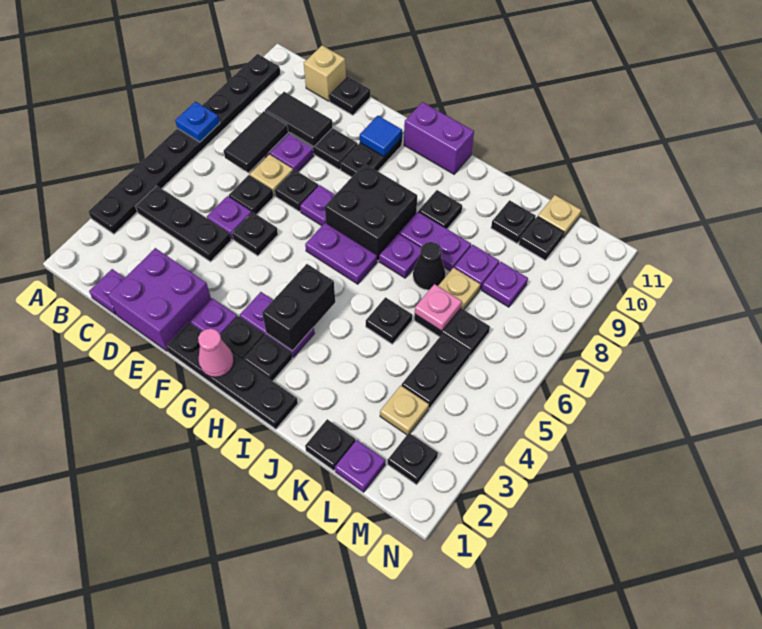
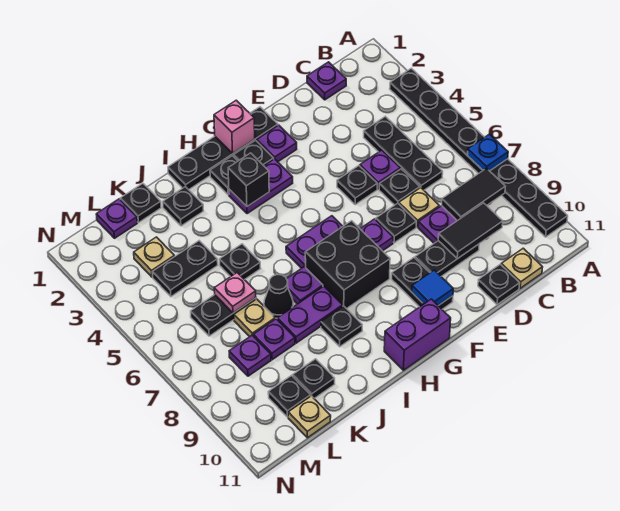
black plate B4:D4 level 1 -> black plate C4:C6 level 1
black tile C7:C8 level 2 -> black tile B8:C8 level 2
tan brick C11 level 1 -> tan plate C11 level 1
purple brick D1:E2 level 1 -> none
pink cone G1 level 2 -> pink brick G1 level 2
black brick H3:H4 level 2 -> black brick H3 level 2
black plate L4:L5 level 1 -> black plate K4:L4 level 1
black plate M2 level 1 -> black plate J2 level 1

